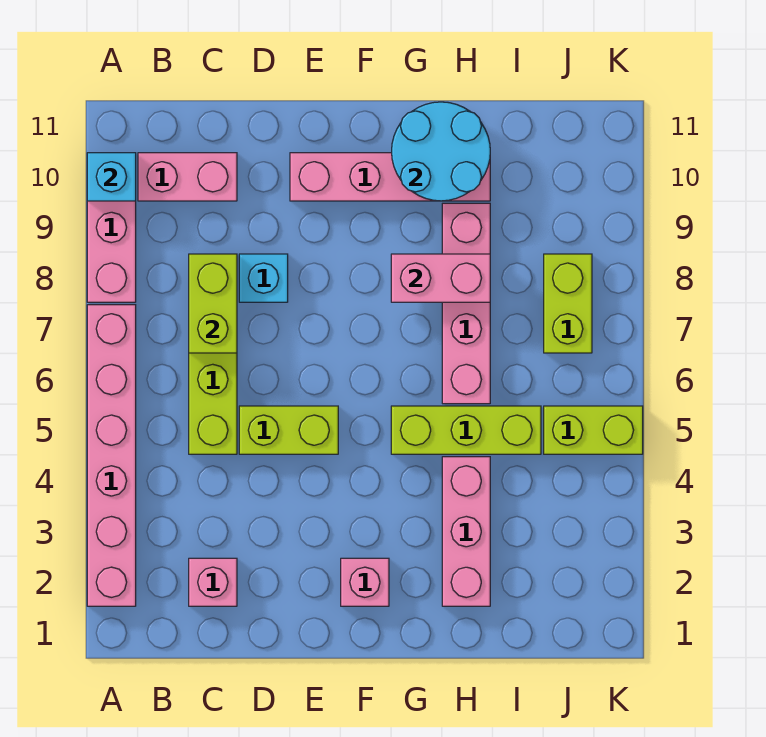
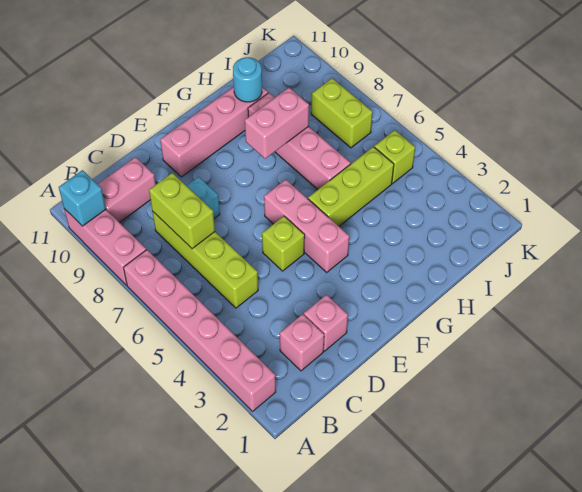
lime brick D5:E5 level 1 -> lime brick E5 level 1
pink brick F2 level 1 -> pink brick D2 level 1
cyan round brick G10:H11 level 2 -> cyan round brick H10 level 2
pink brick H2:H4 level 1 -> pink brick F4:F6 level 1
lime brick J5:K5 level 1 -> lime brick J5 level 1

